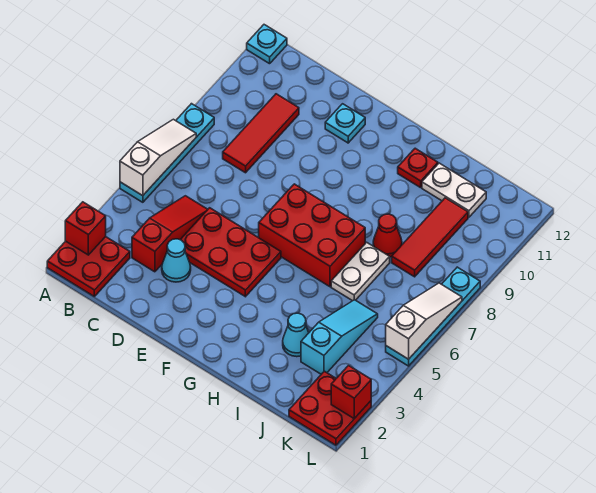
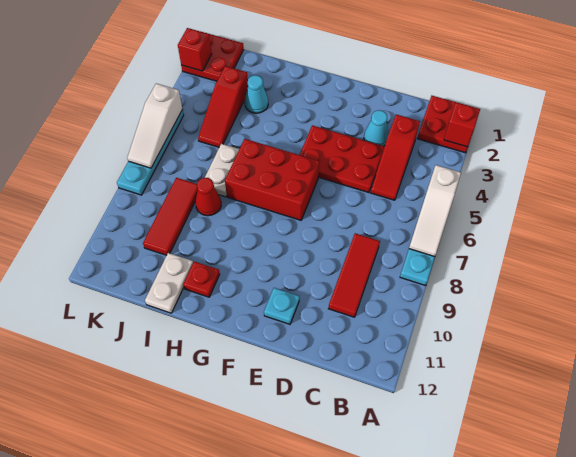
cyan plate A12 level 1 -> none
white plate I11:J11 level 1 -> white plate I11:I12 level 1
cyan slope J3:J5 level 1 top 3 -> red slope J3:J5 level 1 top 3

